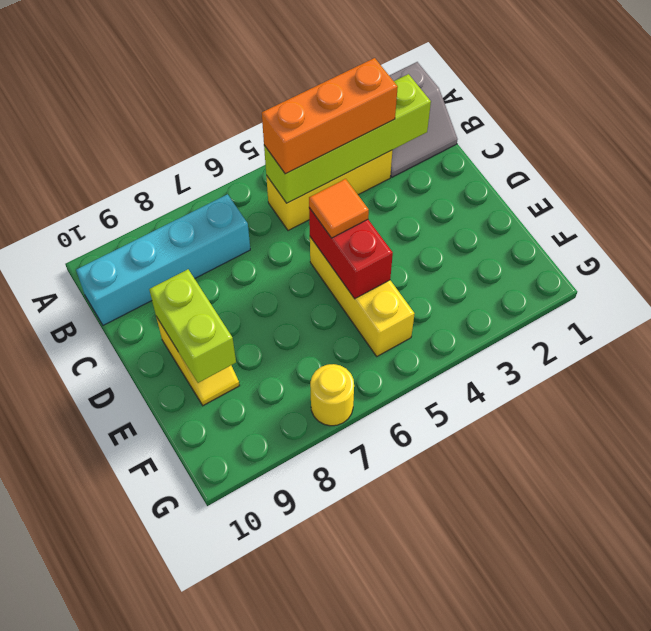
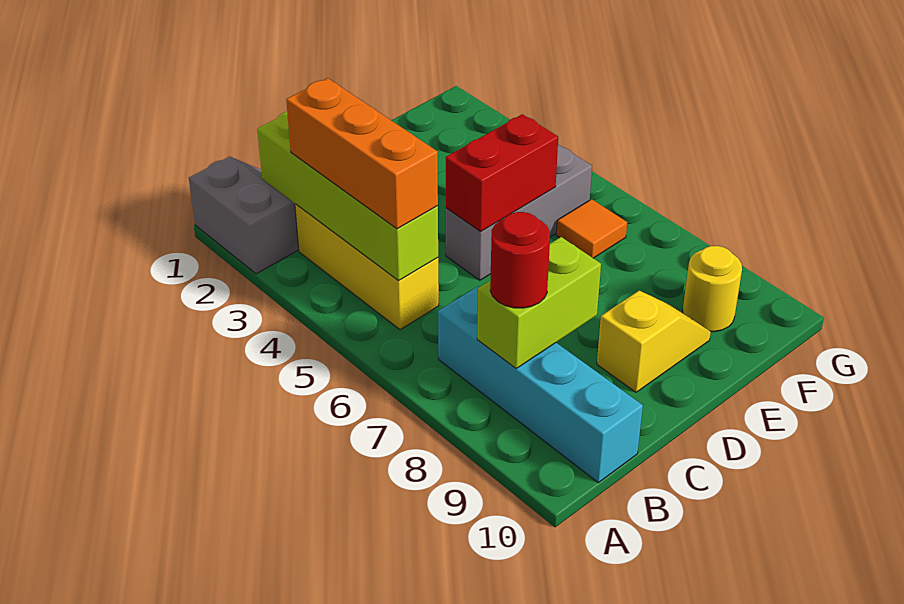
none -> red round brick B8 level 3
yellow brick D5:F5 level 1 -> grey brick D5:F5 level 1
orange tile D5 level 3 -> orange tile F6 level 1
lime brick D9:E9 level 2 -> lime brick B8:C8 level 2
yellow round brick G7 level 1 -> yellow round brick F9 level 1

